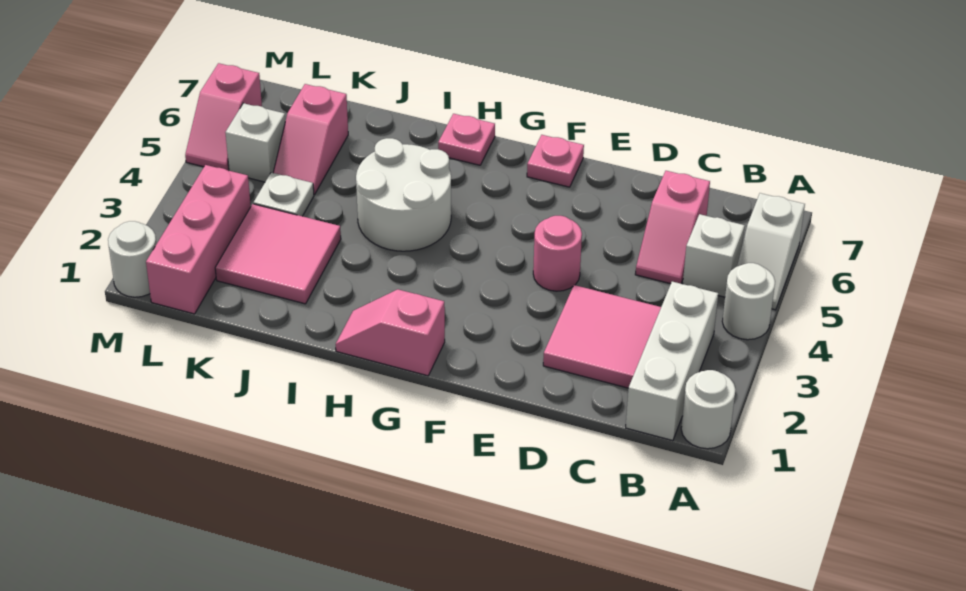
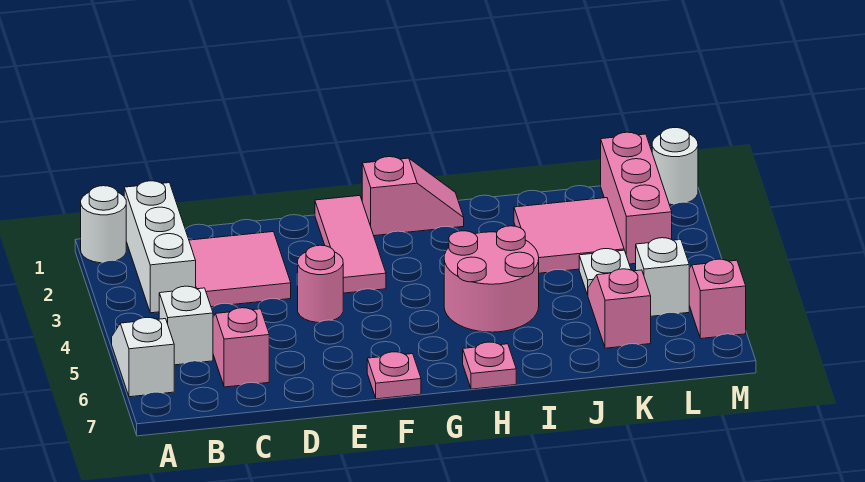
white round brick A4 level 1 -> none
none -> pink tile F1:F3 level 1
white round brick H4:I5 level 1 -> pink round brick H4:I5 level 1

